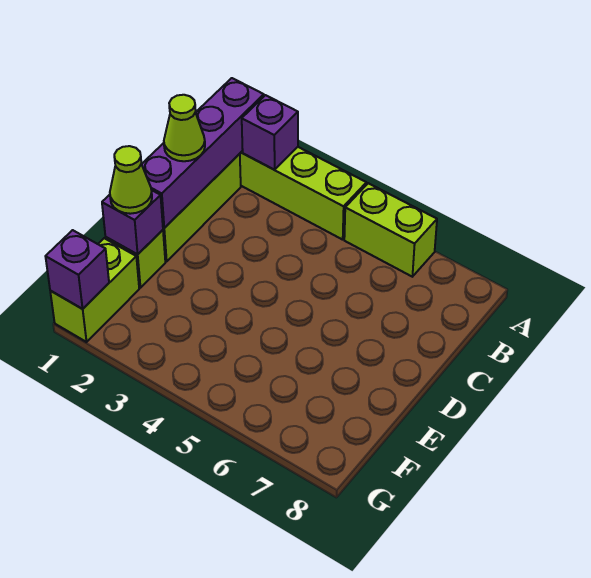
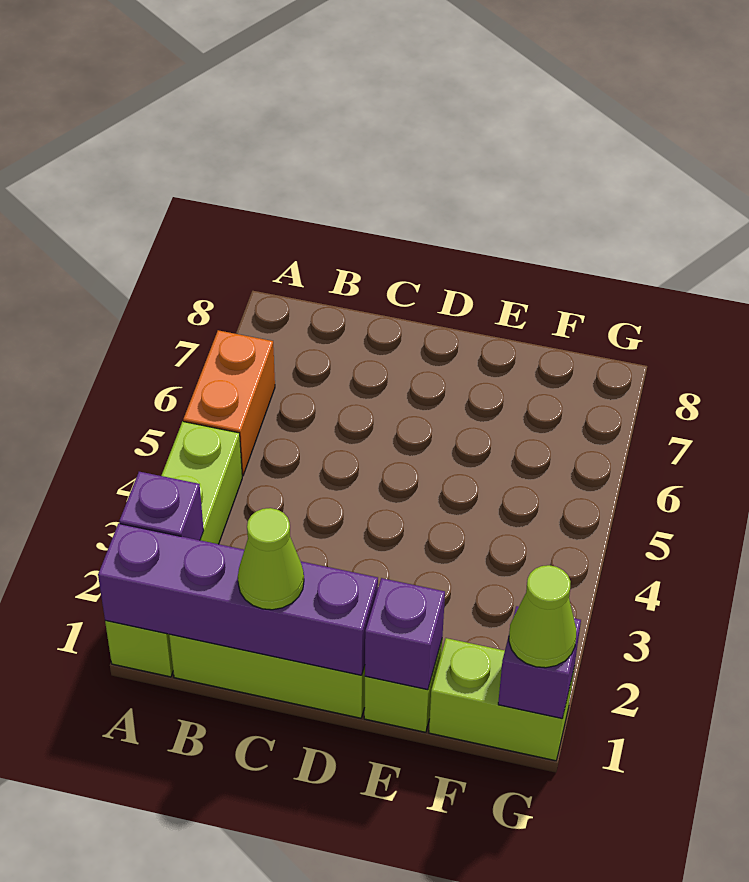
lime brick A5:A6 level 1 -> orange brick A5:A6 level 1
lime cone E1 level 3 -> lime cone G1 level 3

